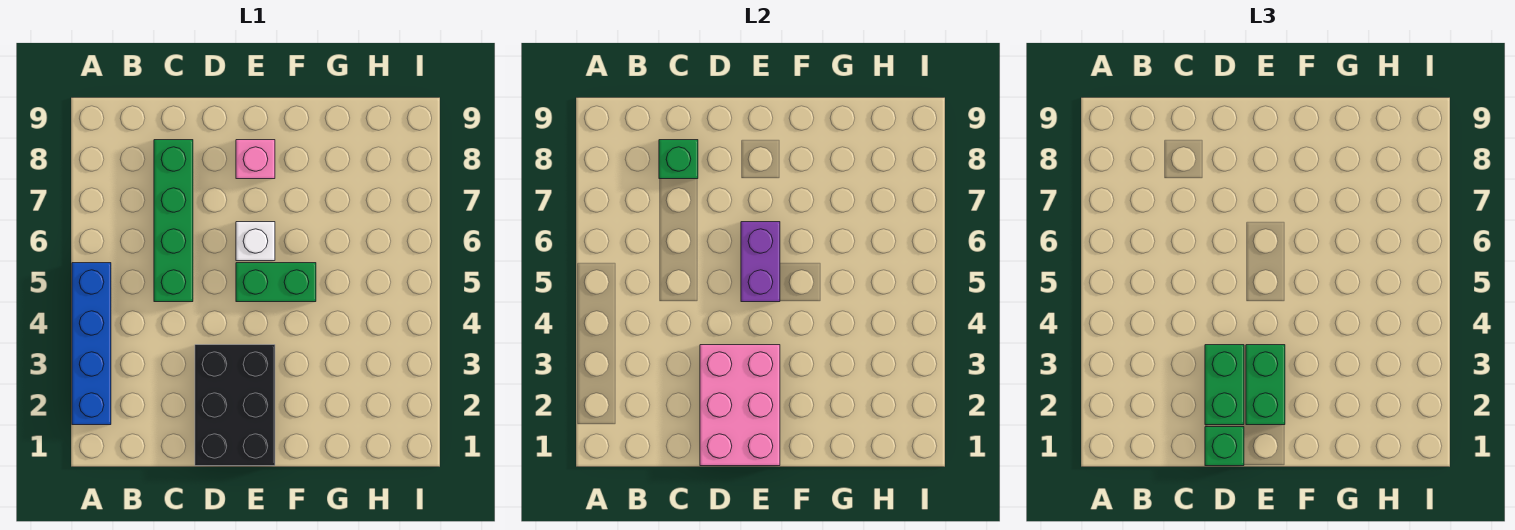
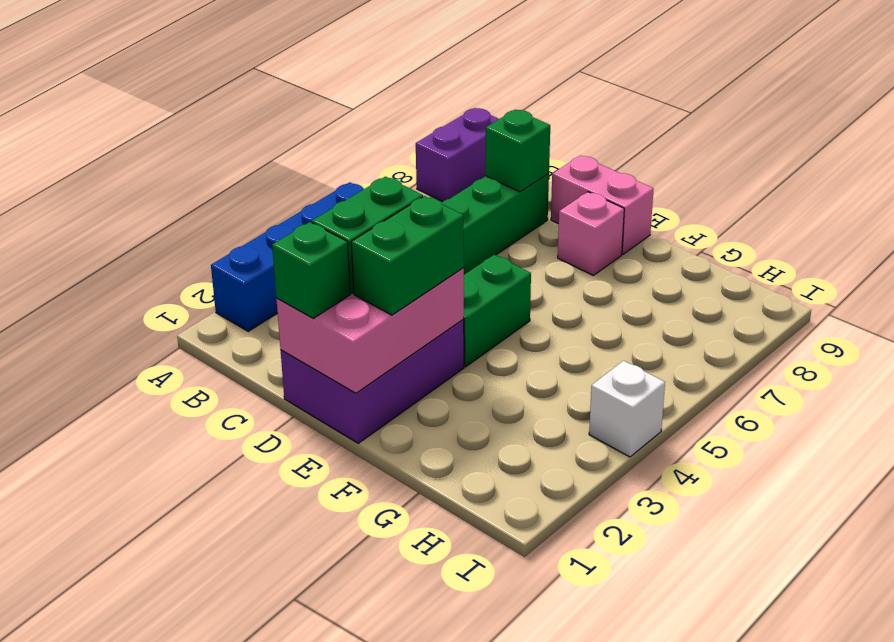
black brick D1:E3 level 1 -> purple brick D1:E3 level 1
none -> pink brick D9:E9 level 1
green brick E5:F5 level 1 -> green brick E4:E5 level 1
purple brick E5:E6 level 2 -> purple brick A8:A9 level 1
white brick E6 level 1 -> white brick I4 level 1

